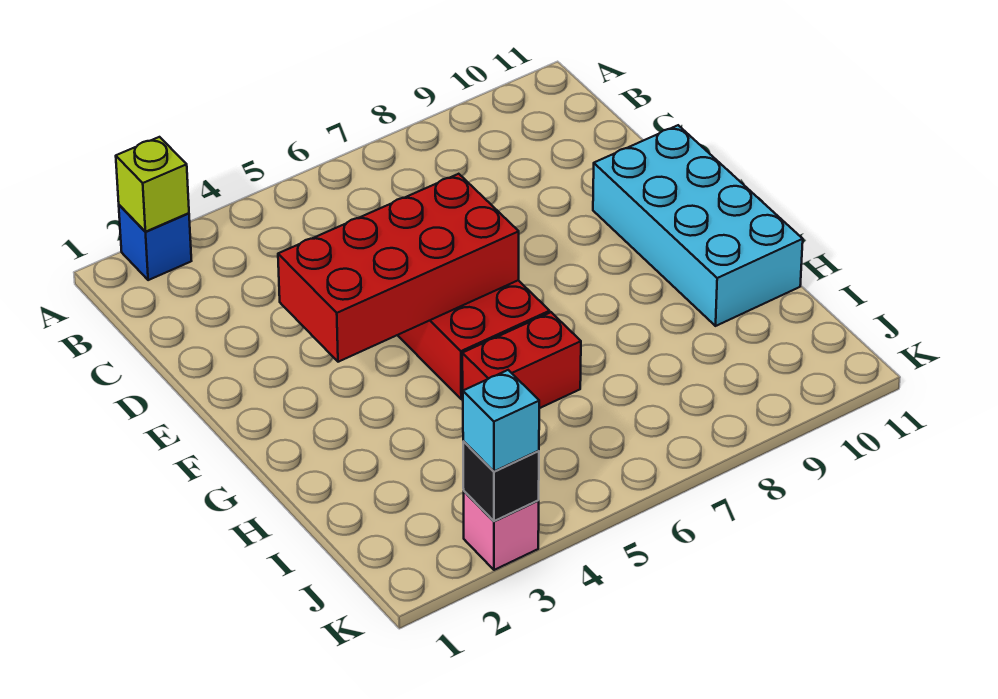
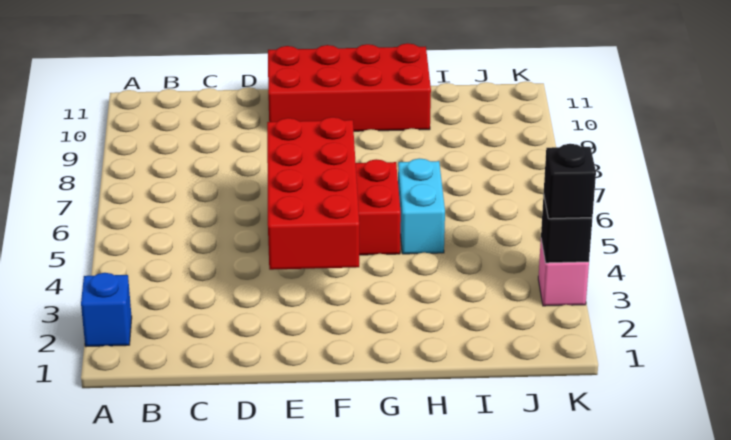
lime brick A2 level 2 -> none
cyan brick E10:H11 level 1 -> red brick E10:H11 level 1
red brick H5:H6 level 1 -> cyan brick H5:H6 level 1
cyan brick K3 level 3 -> black brick K3 level 3

